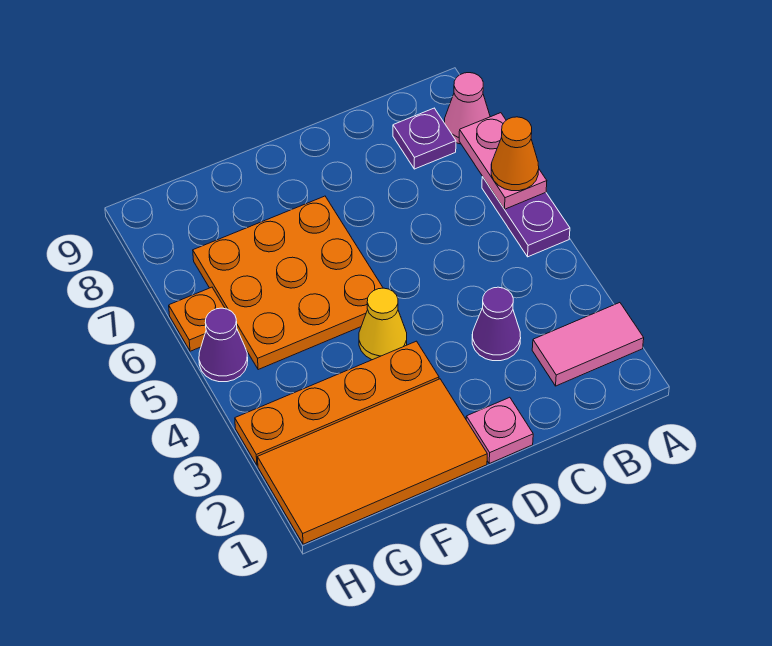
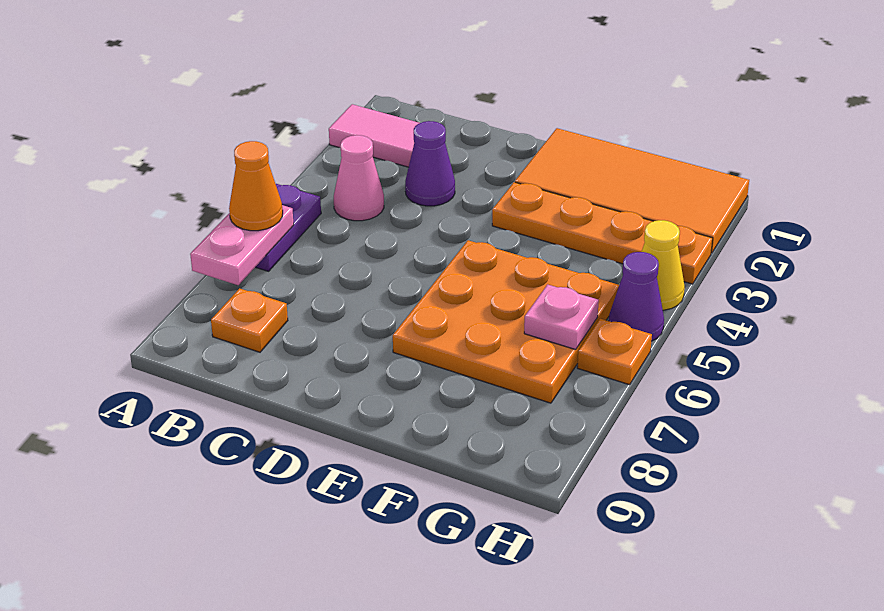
pink cone A8 level 1 -> pink cone B4 level 1
purple plate B8 level 1 -> orange plate B8 level 1
pink plate D1 level 1 -> pink plate G6 level 2
yellow cone E4 level 1 -> yellow cone H4 level 1

